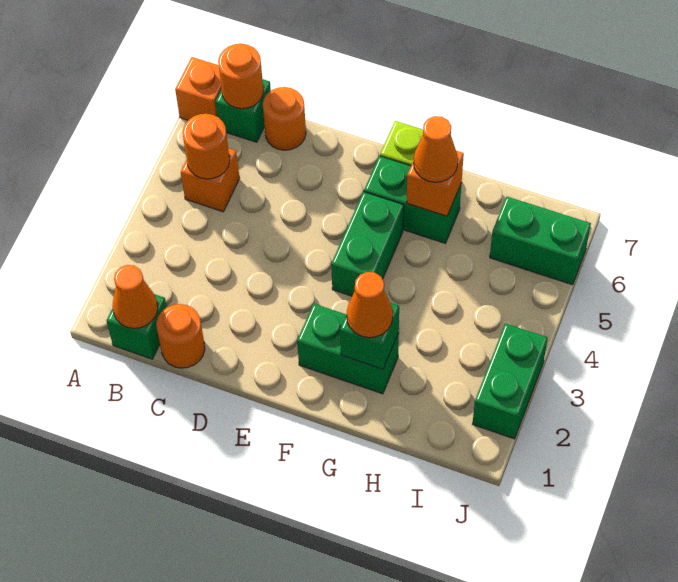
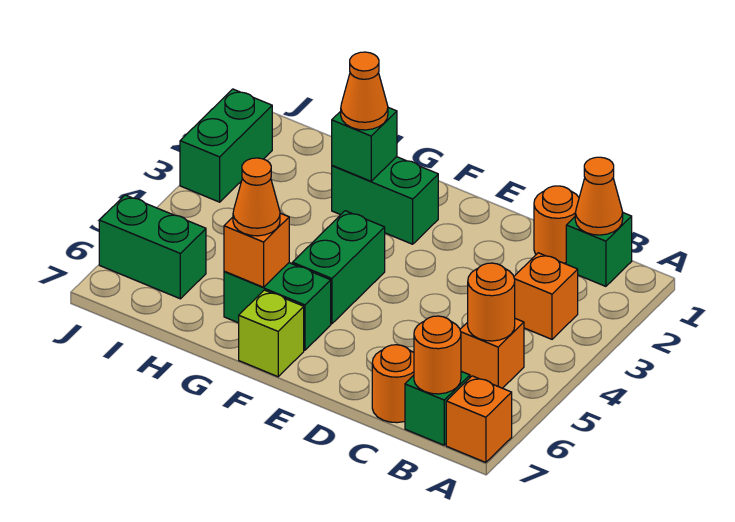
none -> orange brick B3 level 1

